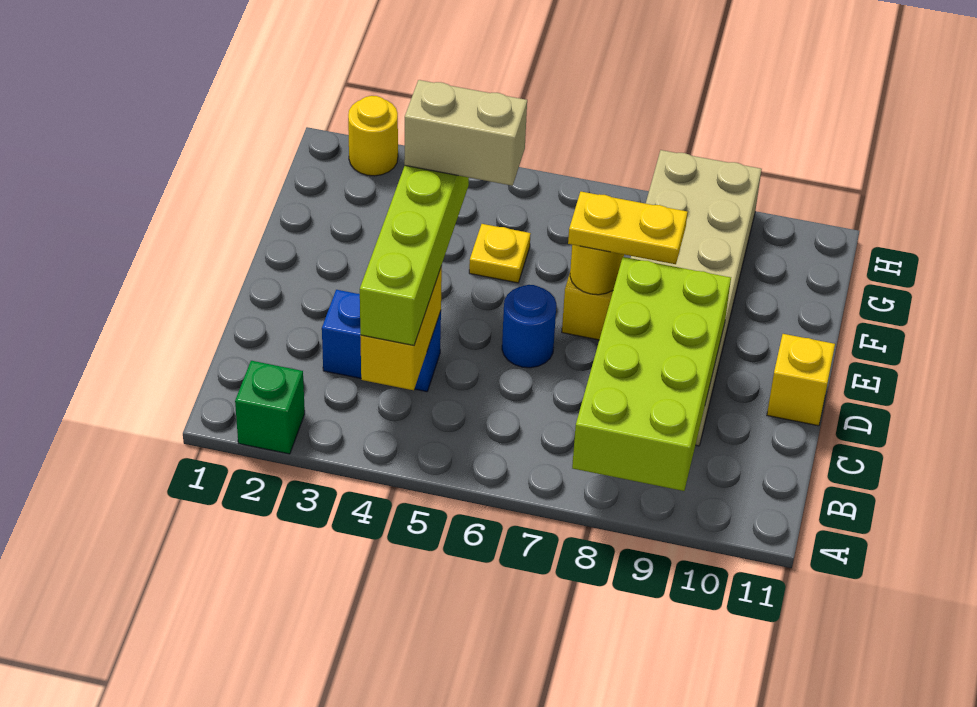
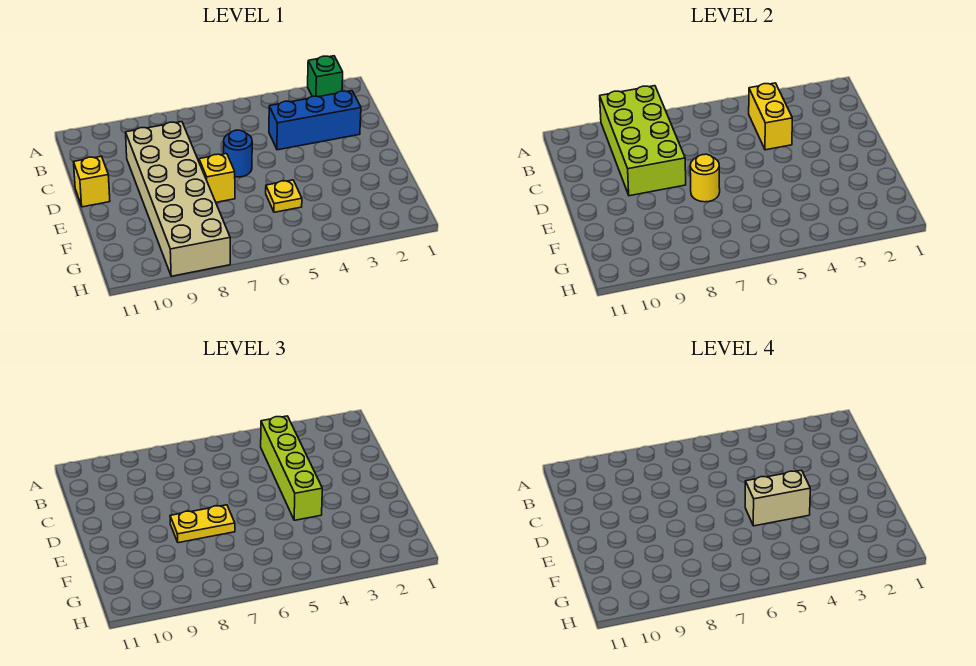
blue brick C3:C4 level 1 -> blue brick C2:C4 level 1
yellow round brick H2 level 1 -> none

